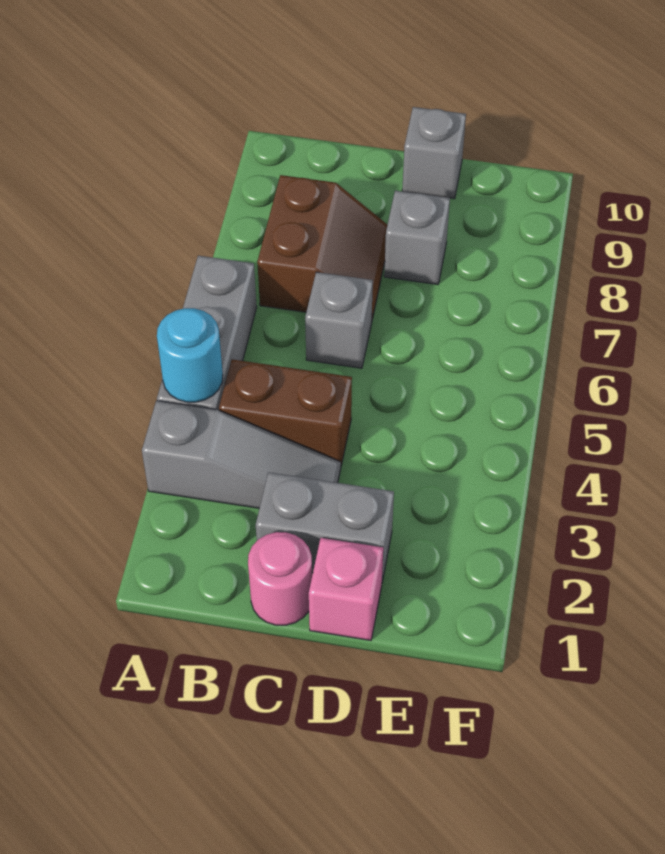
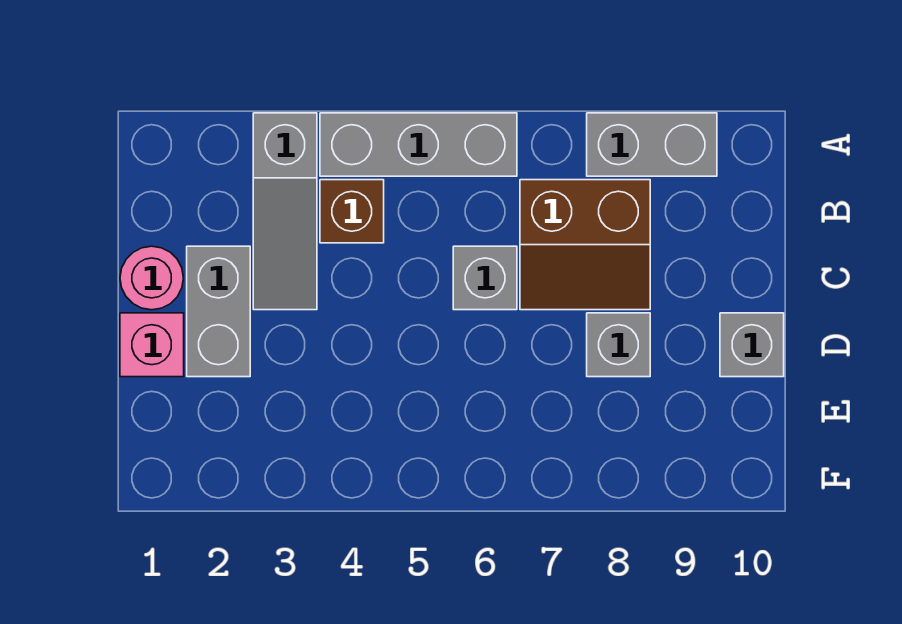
cyan round brick A4 level 2 -> none
none -> grey brick A8:A9 level 1
brown brick B4:C4 level 1 -> brown brick B4 level 1

